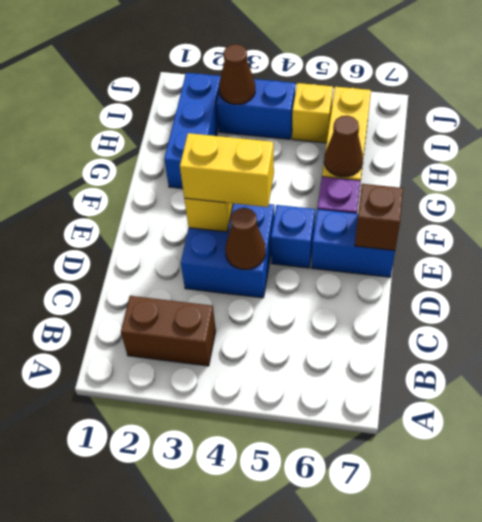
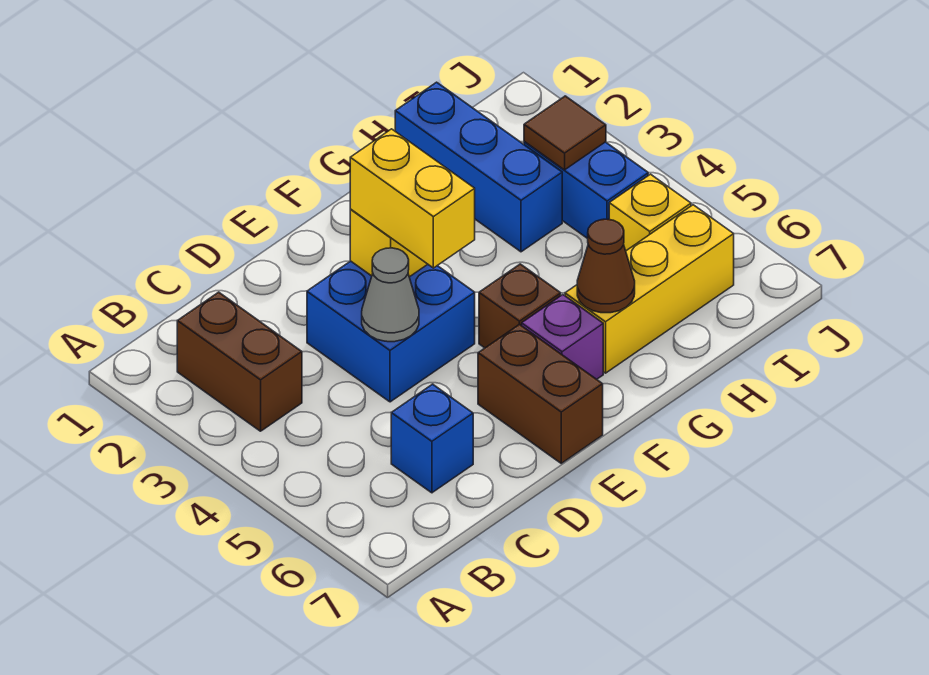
brown cone D4 level 2 -> grey cone D4 level 2
blue brick E5 level 1 -> blue brick C6 level 1
blue brick E6:E7 level 1 -> brown brick E6:E7 level 1
brown brick E7 level 2 -> brown brick F5 level 1
blue brick G2:I2 level 1 -> blue brick H1:H3 level 1
brown cone I3 level 2 -> brown tile I3 level 2

